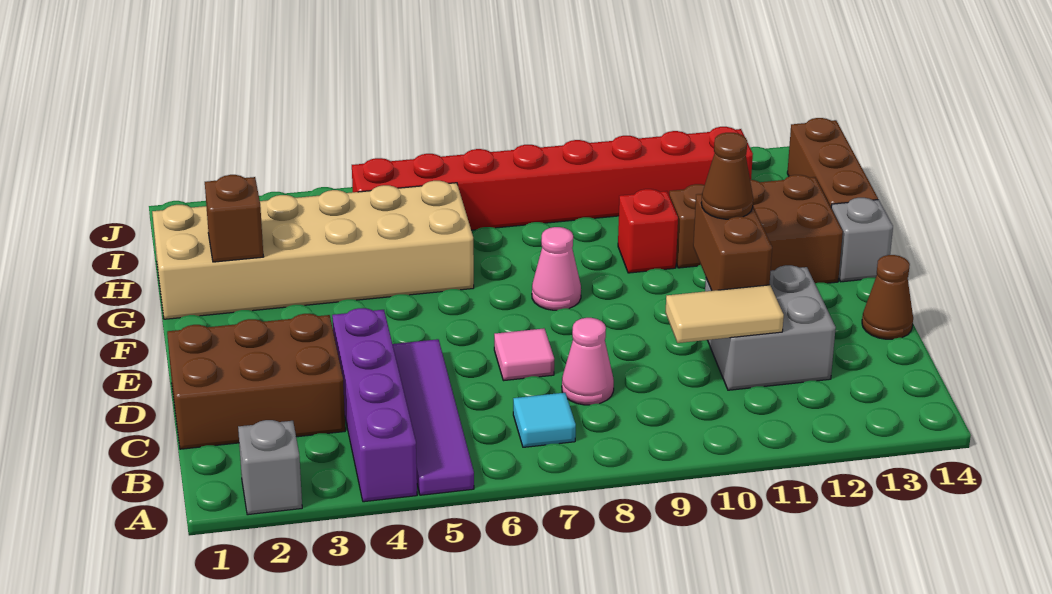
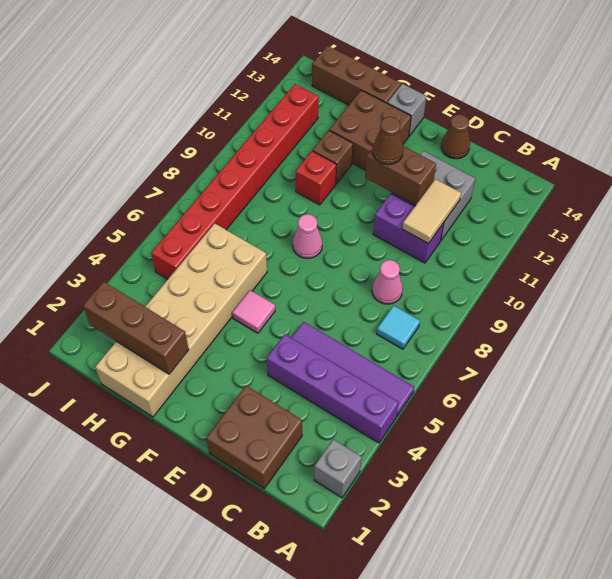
brown brick C1:D3 level 1 -> brown brick C1:D2 level 1
none -> purple brick C10:D10 level 1
pink tile D7 level 1 -> pink tile F5 level 1
brown brick G2 level 2 -> brown brick G2:I2 level 2

